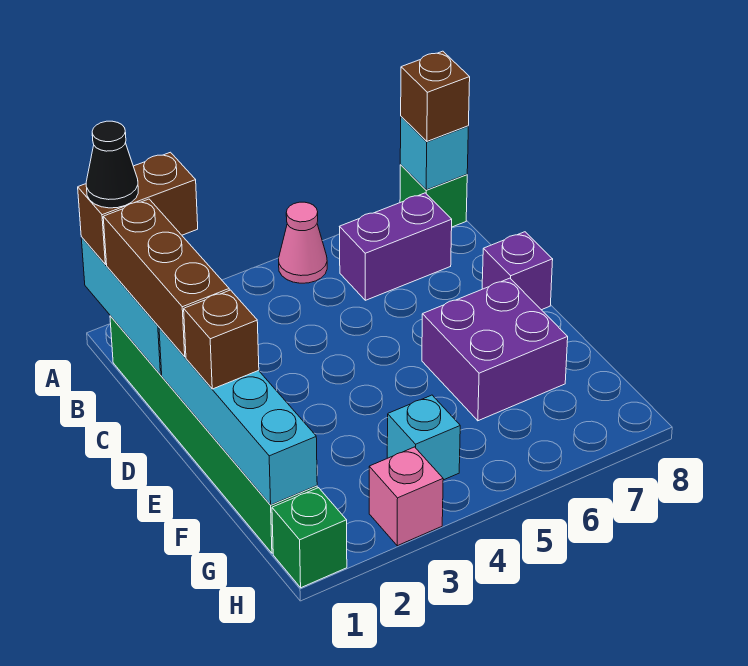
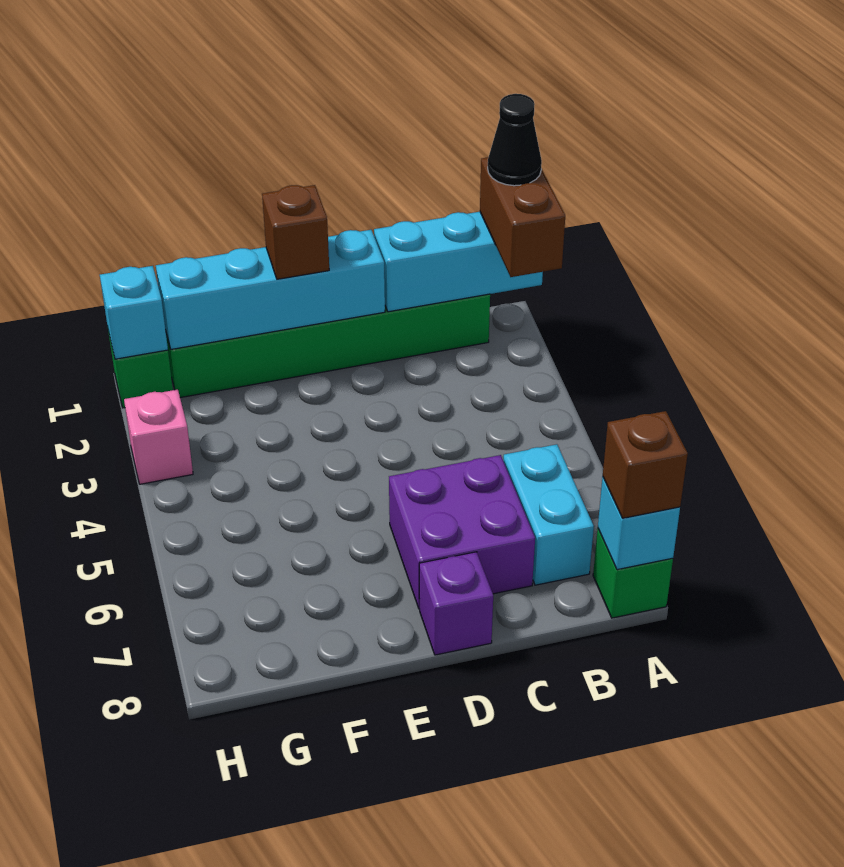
pink cone A5 level 1 -> none
brown brick B1:D1 level 3 -> none
purple brick B6:B7 level 1 -> cyan brick B6:B7 level 1
purple brick E6:F7 level 1 -> purple brick C6:D7 level 1
cyan brick G4 level 1 -> cyan brick H1 level 2

